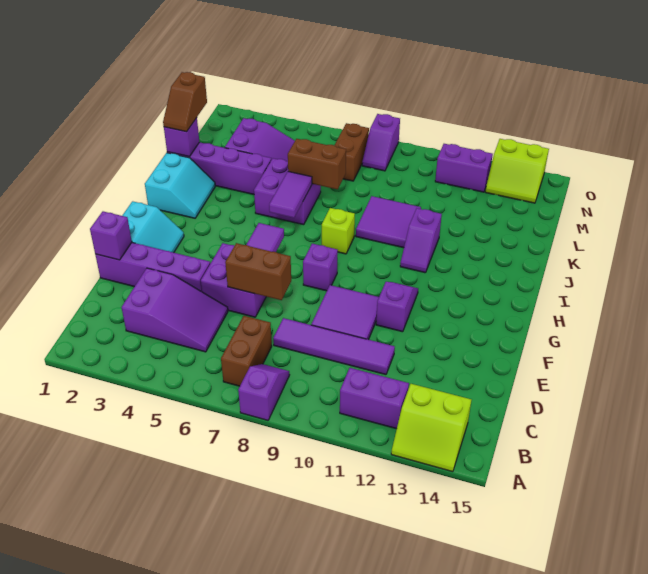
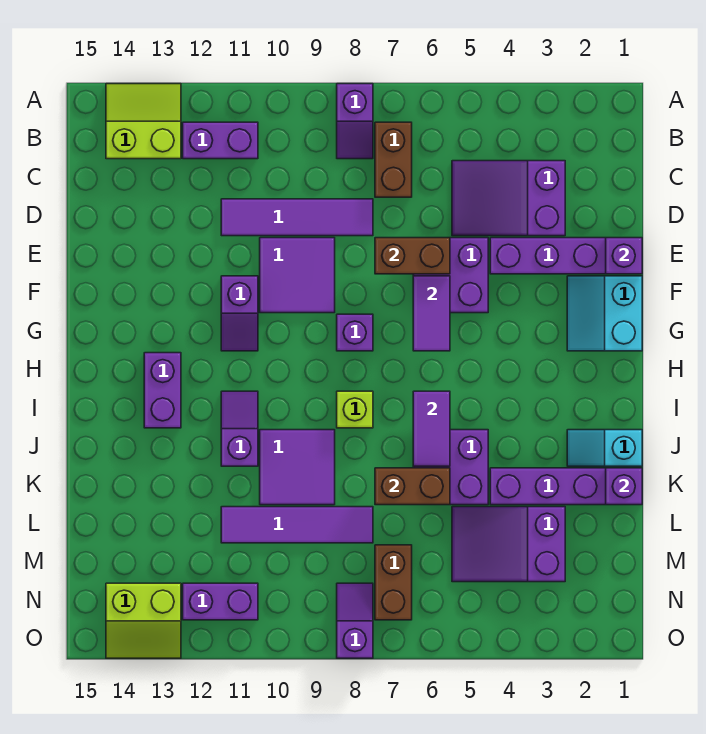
none -> purple brick H13:I13 level 1
cyan slope I1:J2 level 1 top 1 -> cyan slope J1:J2 level 1 top 1
brown slope K1:L1 level 3 top L -> none
none -> purple tile L8:L11 level 1
lime slope N13:O14 level 1 top O -> lime slope N13:O14 level 1 top N

